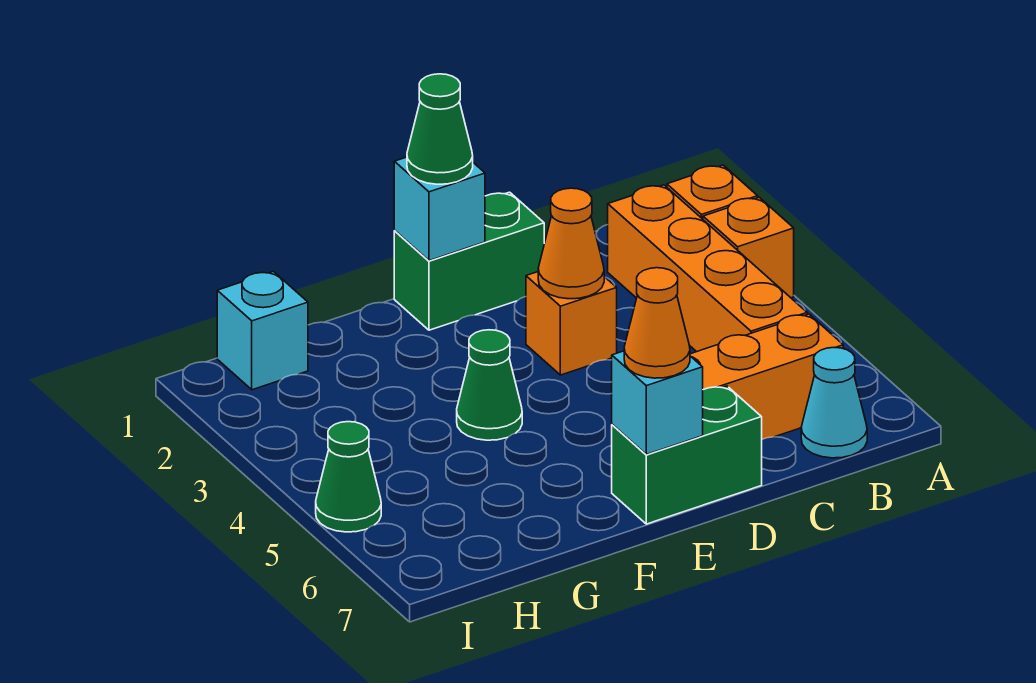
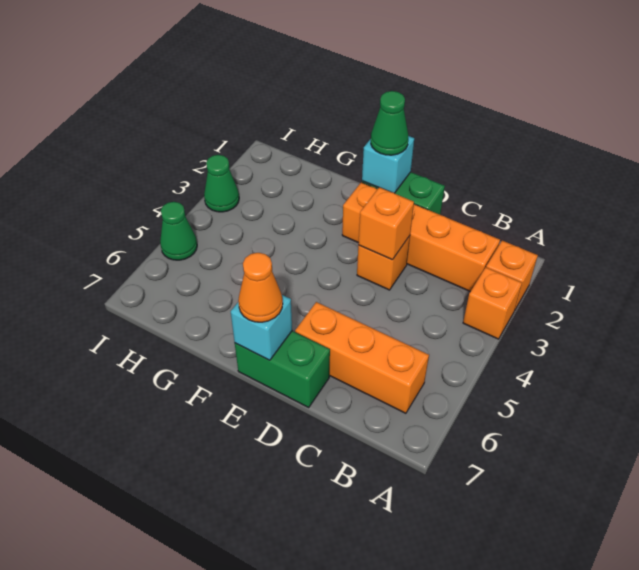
orange brick B2:B5 level 1 -> orange brick B2:E2 level 1
cyan cone B7 level 1 -> none
orange cone D3 level 2 -> orange brick D3 level 2
green cone F4 level 1 -> green cone I3 level 1
cyan brick H1 level 1 -> none

